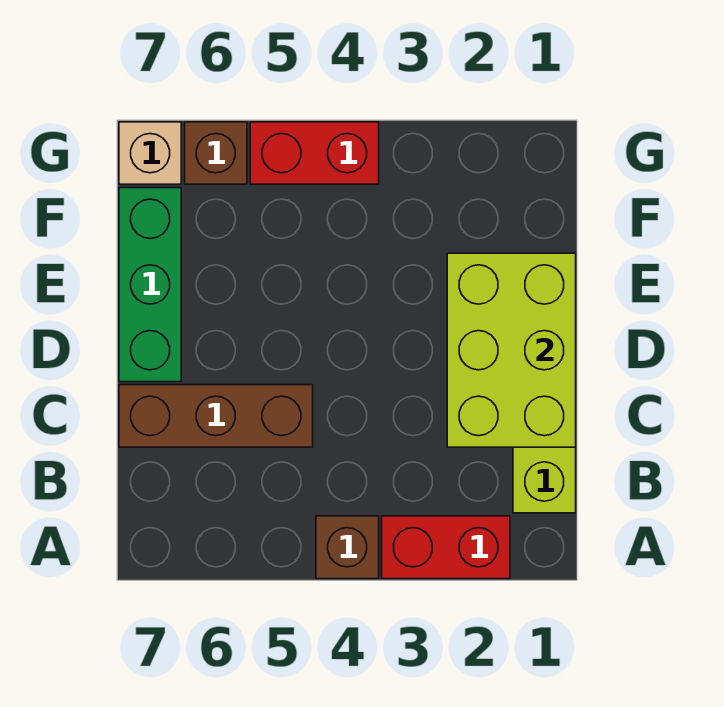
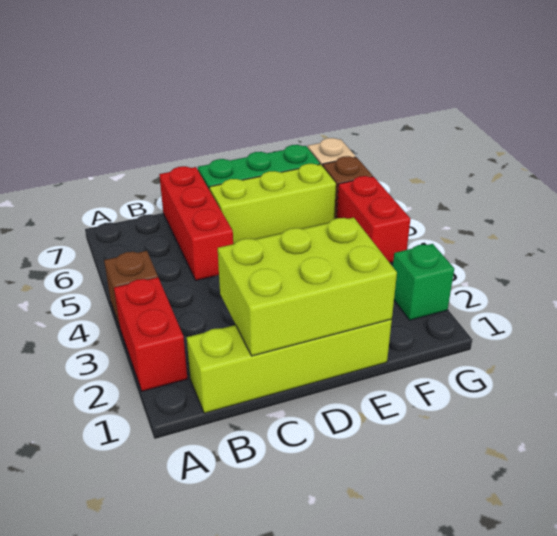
brown brick C5:C7 level 1 -> red brick C5:C7 level 1
none -> lime brick D6:F6 level 1
none -> green brick G2 level 1

